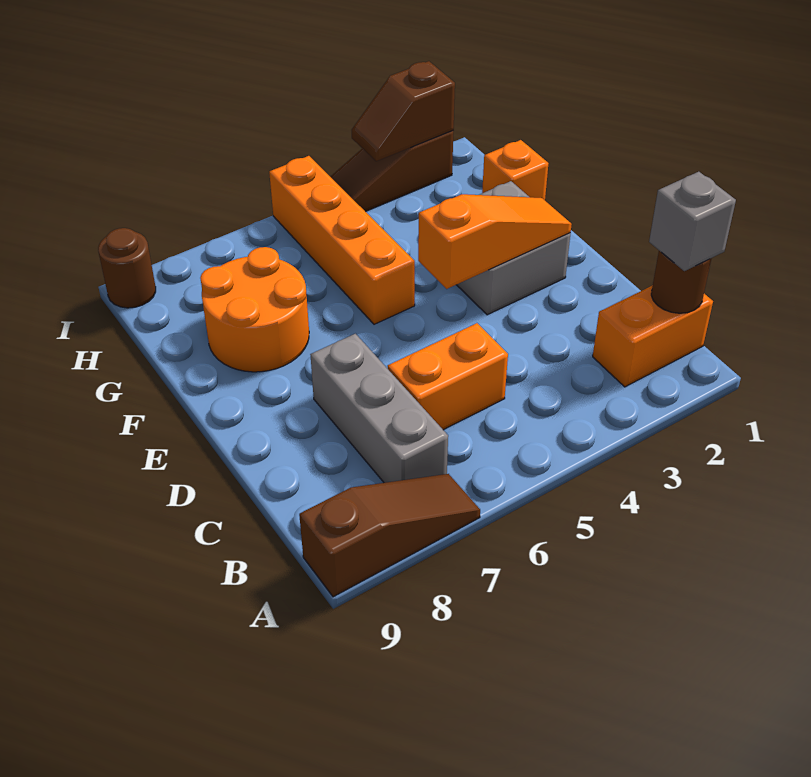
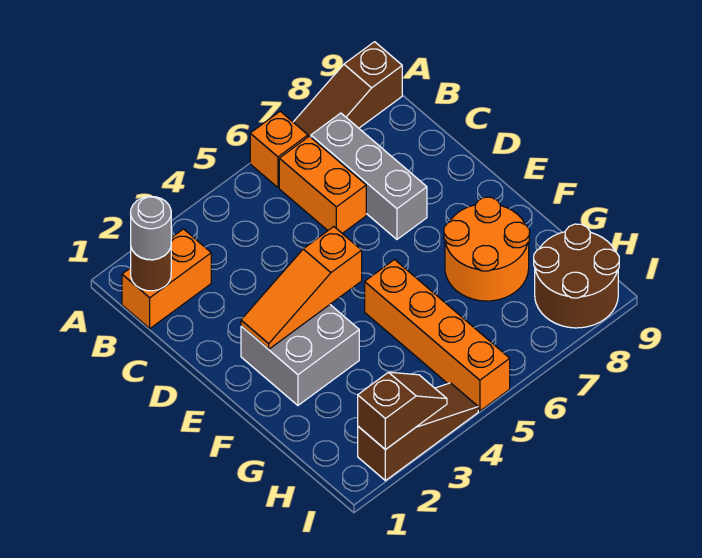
grey brick B1 level 3 -> grey round brick B1 level 3
orange brick C5:C6 level 1 -> orange brick B6:C6 level 1
orange brick G1 level 1 -> orange brick A6 level 1
brown round brick I9 level 1 -> brown round brick H8:I9 level 1

